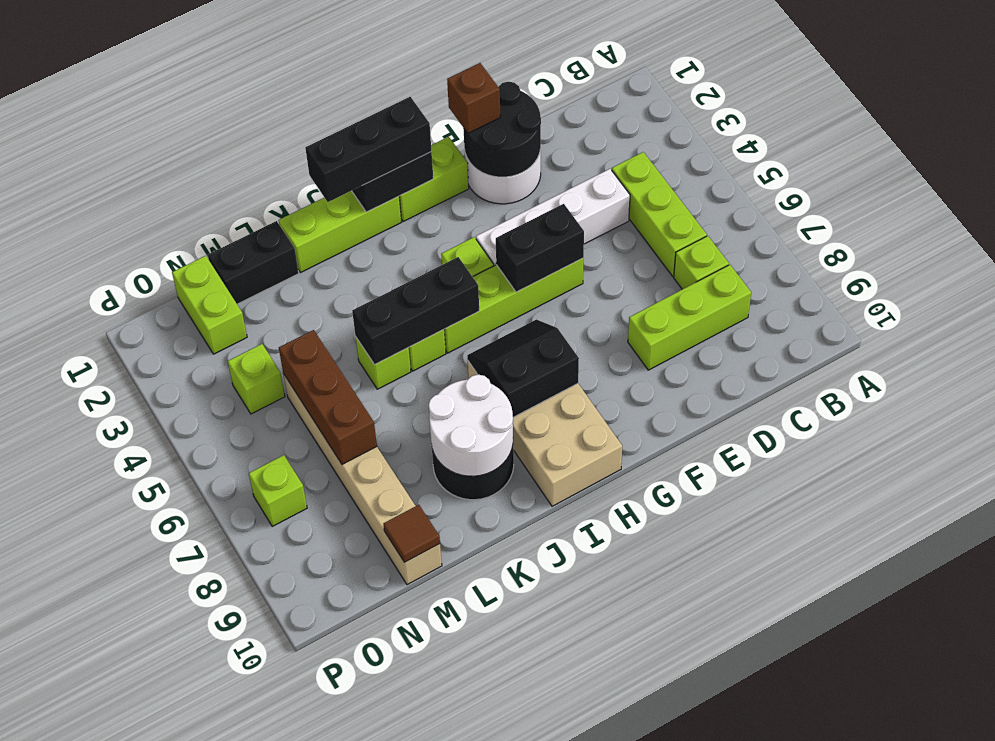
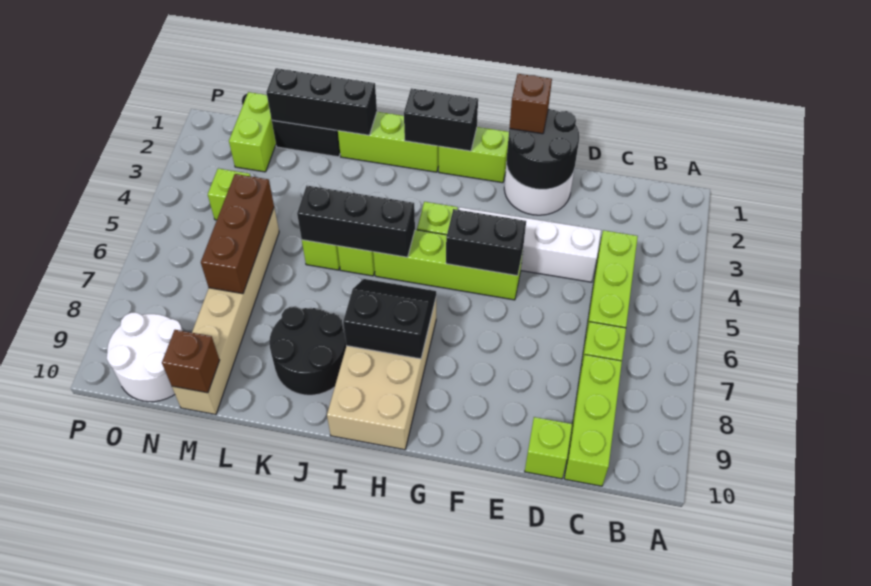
lime brick C8:E8 level 1 -> lime brick C8:C10 level 1
black brick H1:J1 level 3 -> black brick K1:M1 level 2
white round brick J8:K9 level 2 -> white round brick N9:O10 level 1
brown tile M10 level 2 -> brown brick M10 level 2
lime brick O7 level 1 -> lime brick D10 level 1

